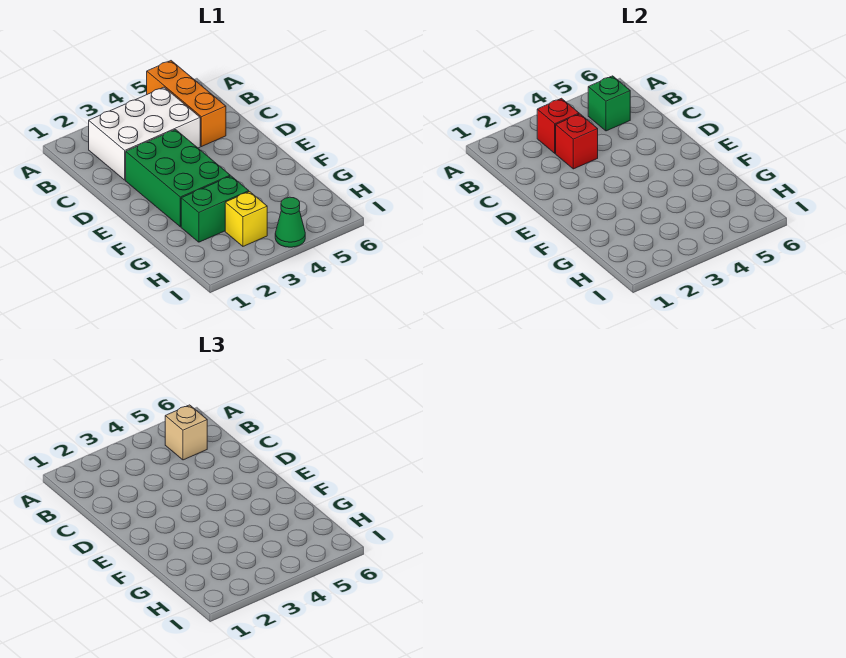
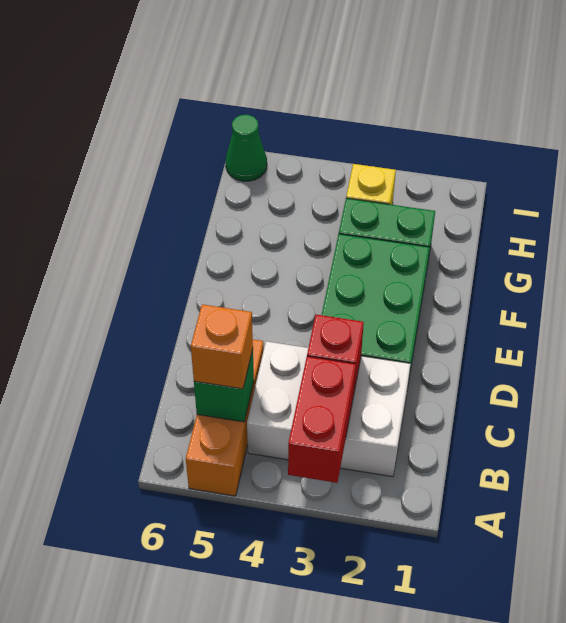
red brick B3 level 2 -> red brick A3:B3 level 2
tan brick B5 level 3 -> orange brick B5 level 3
green cone I4 level 1 -> green cone I6 level 1

